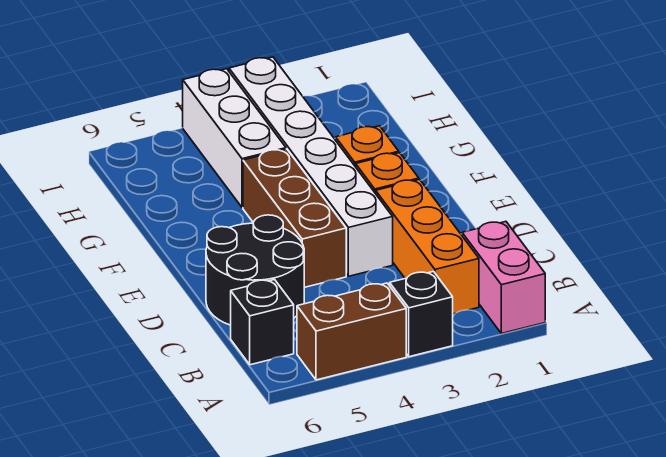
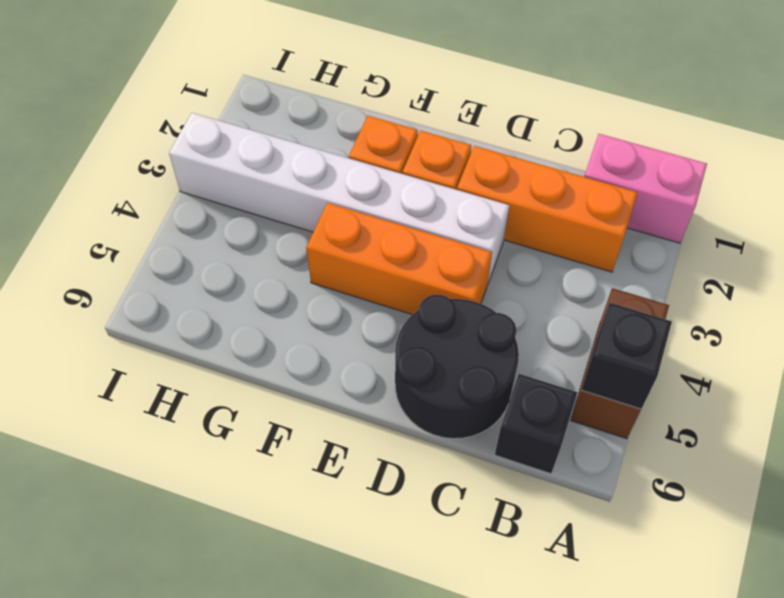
black brick A3 level 1 -> black brick A5 level 2
brown brick D4:F4 level 1 -> orange brick D4:F4 level 1
white brick G4:I4 level 1 -> none

